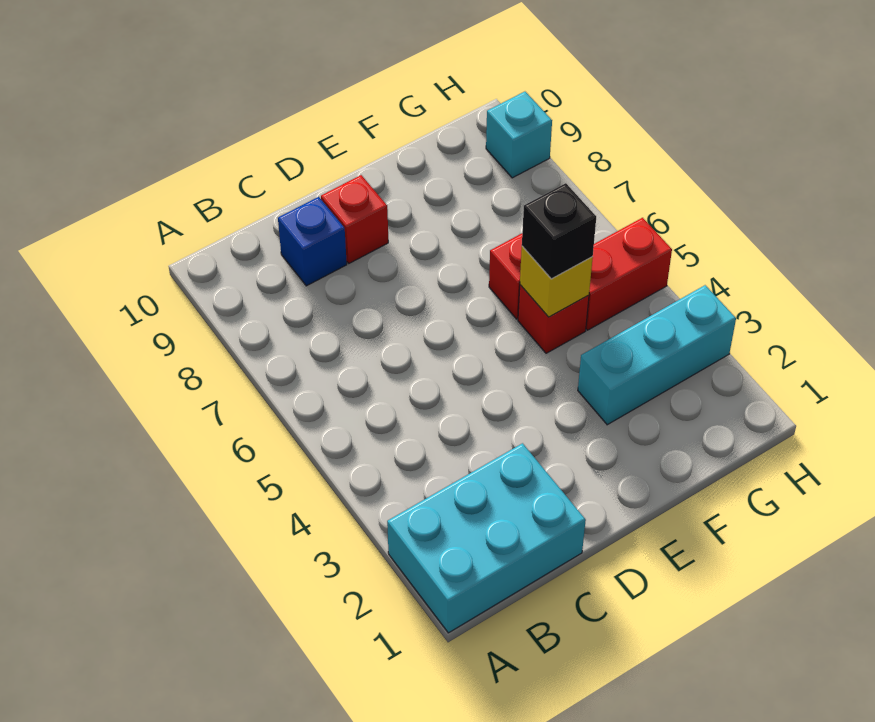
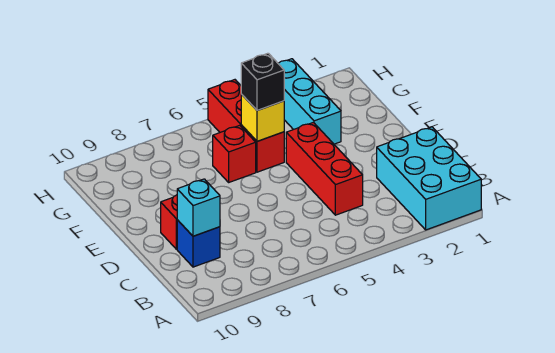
none -> red brick C4:E4 level 1
cyan brick H9 level 1 -> cyan brick C9 level 2

